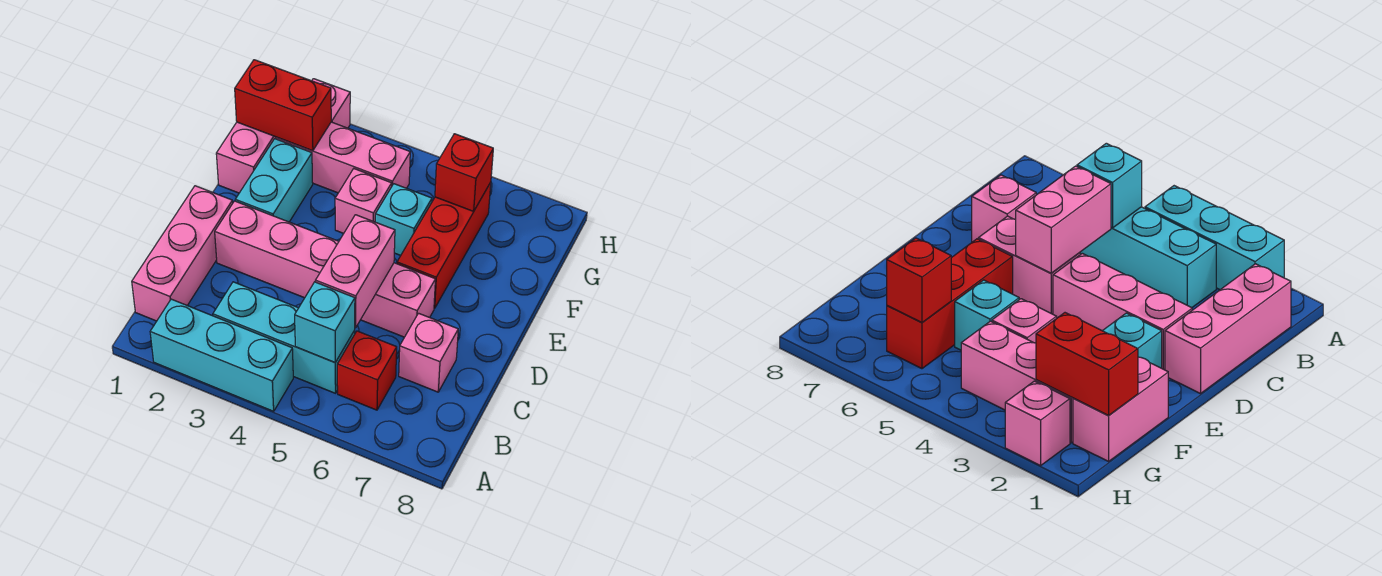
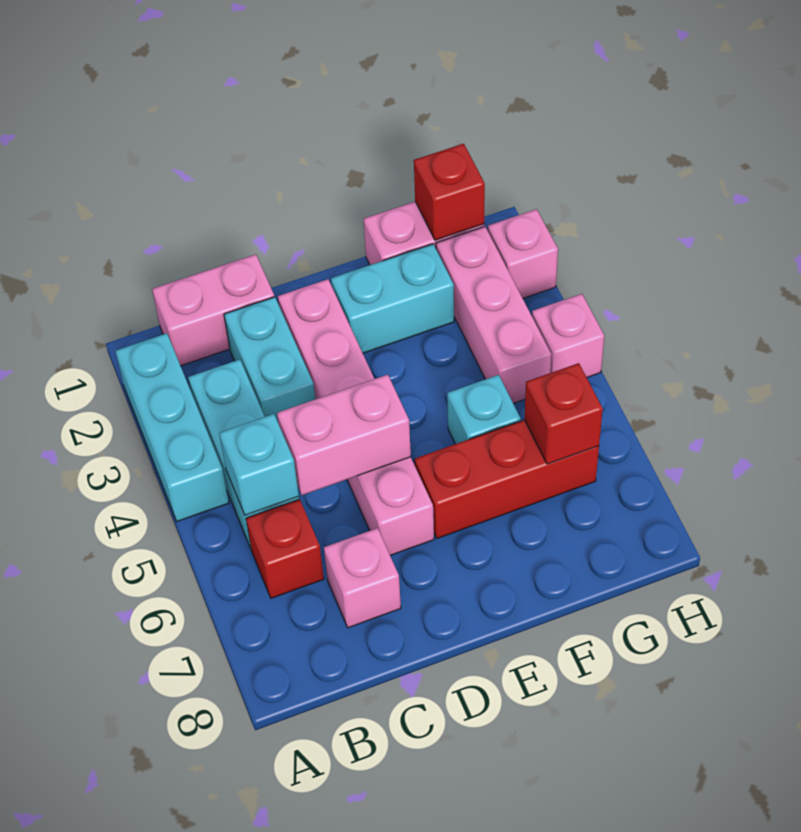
pink brick B1:D1 level 1 -> pink brick B1:C1 level 1
none -> cyan brick C2:C3 level 1
pink brick F4 level 1 -> pink brick H4 level 1
red brick G1:G2 level 2 -> red brick G1 level 2

